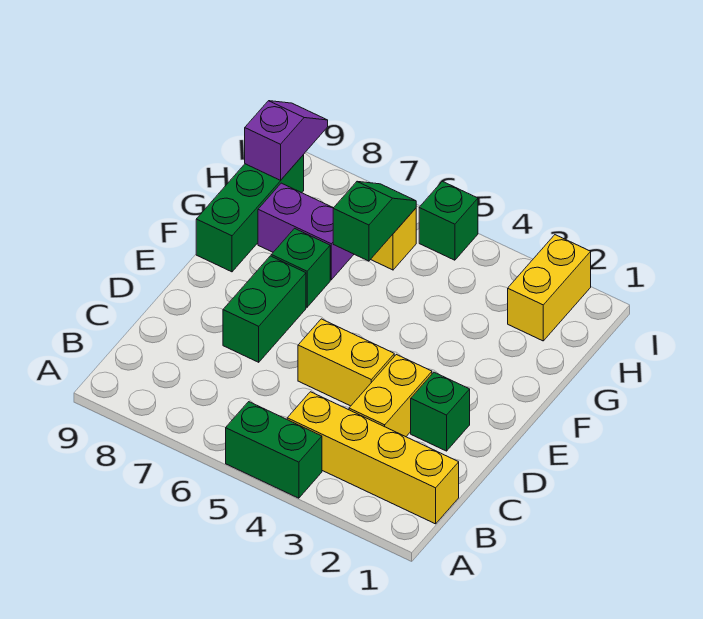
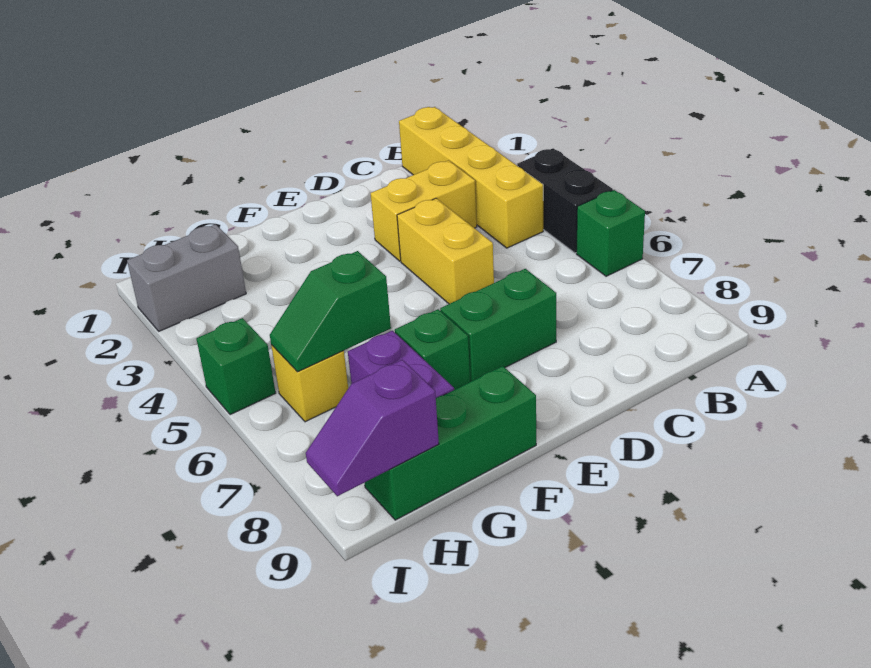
green brick A4:A5 level 1 -> black brick A4:A5 level 1
green brick D2 level 1 -> green brick A6 level 1
yellow brick H2:I2 level 1 -> grey brick H2:I2 level 1

